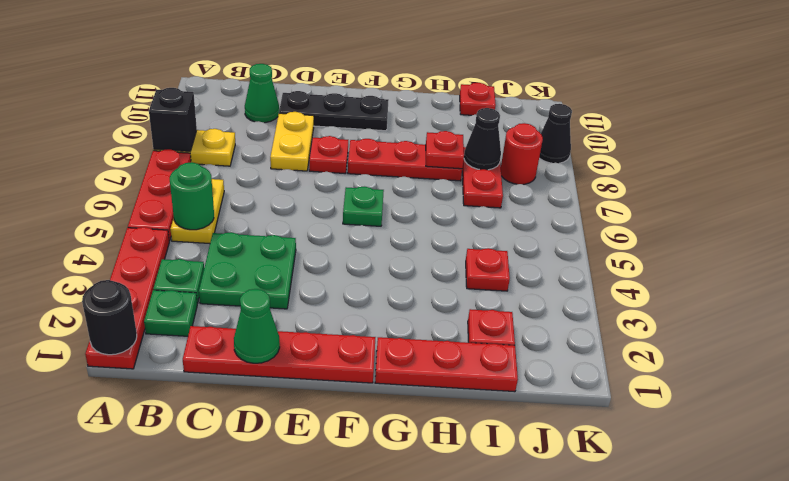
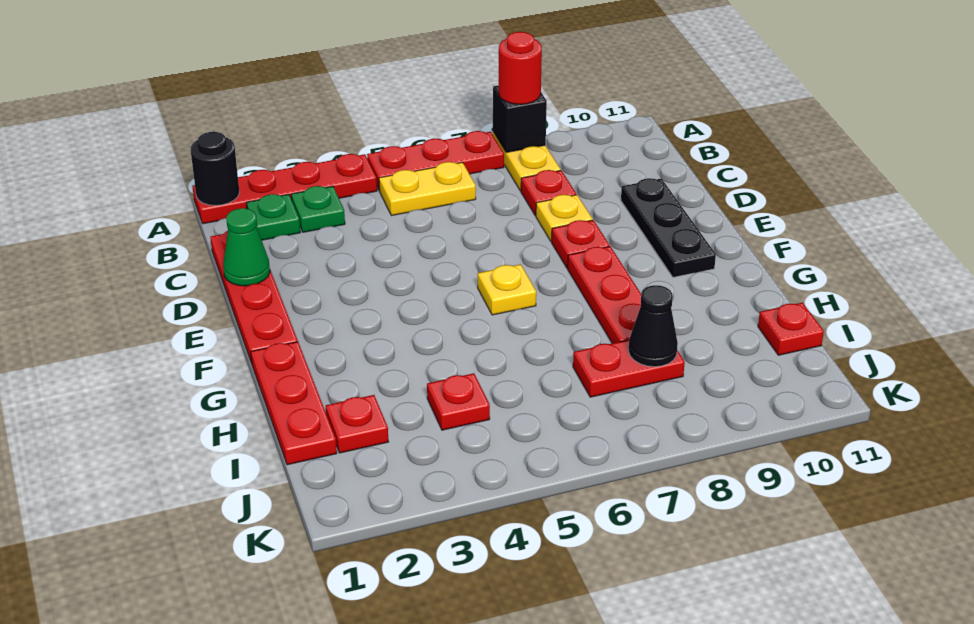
green round brick B5 level 2 -> none
green plate C3:D4 level 1 -> none
green cone C10 level 1 -> none
yellow plate D8:D9 level 1 -> yellow plate D8 level 1
green plate F6 level 1 -> yellow plate F6 level 1
red plate H8 level 2 -> red plate C8 level 1
red round brick J8 level 1 -> red round brick A8 level 3
black cone K9 level 1 -> none

